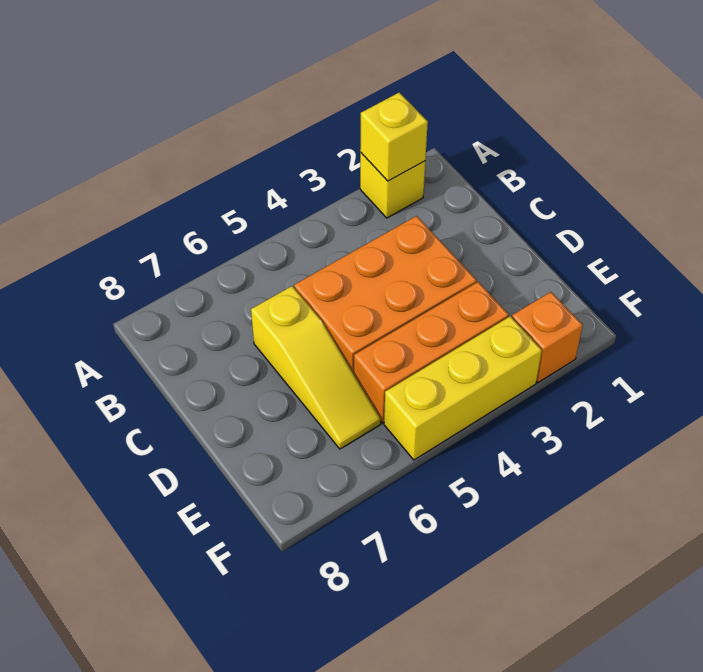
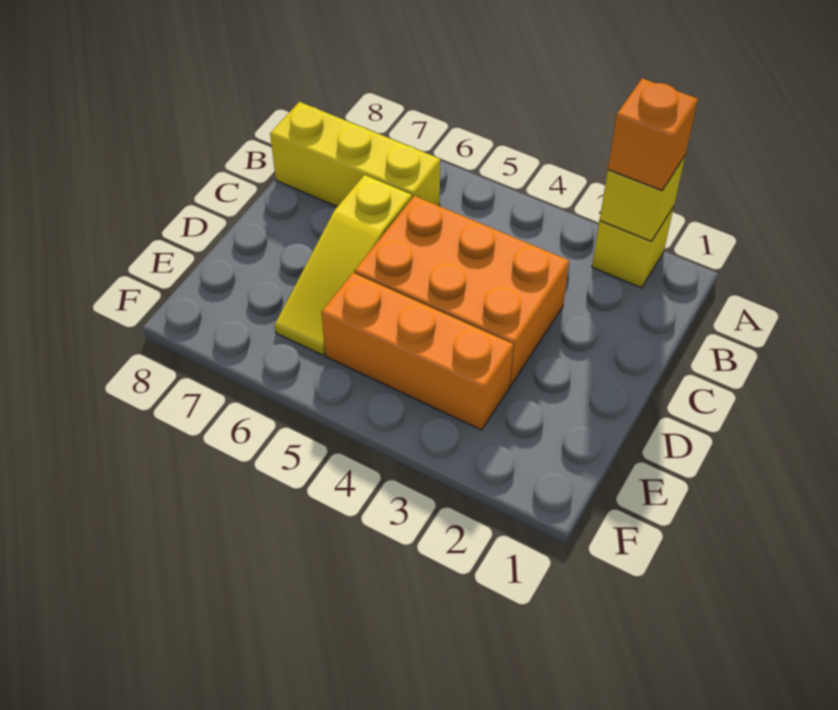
orange brick F2 level 1 -> orange brick A2 level 3
yellow brick F3:F5 level 1 -> yellow brick B6:B8 level 1

